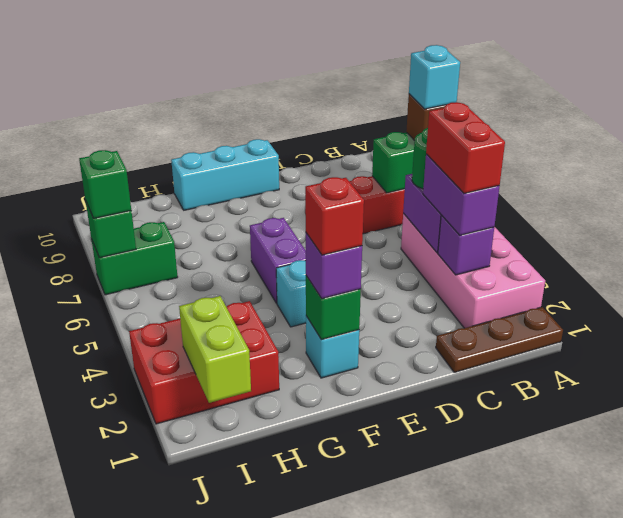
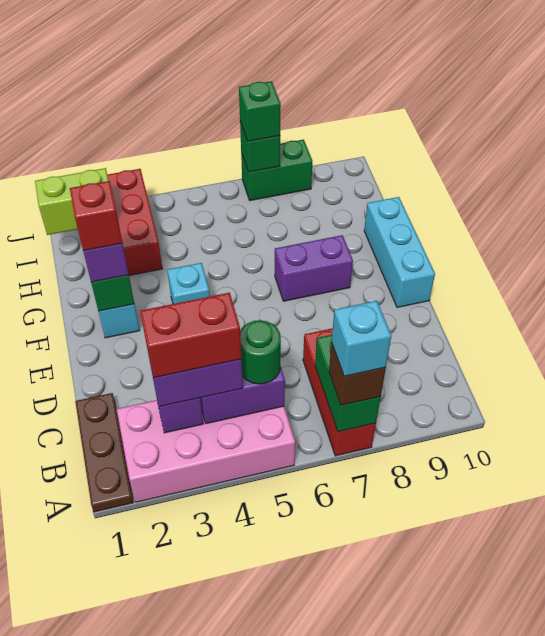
purple brick F5:F6 level 1 -> purple brick F7:F8 level 1
green brick I7:J7 level 1 -> green brick J7:J8 level 1

